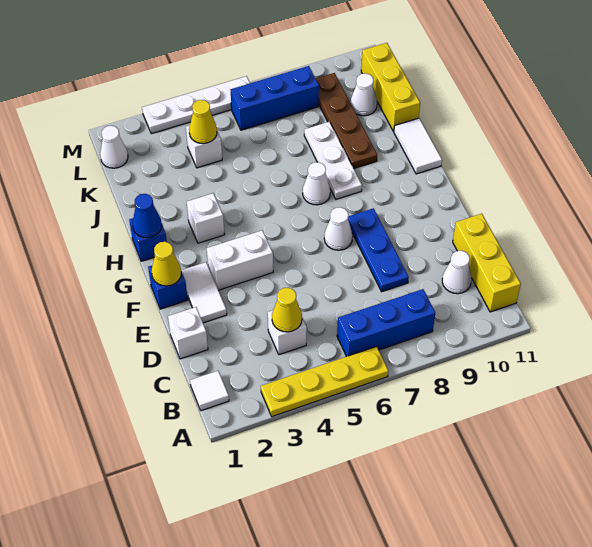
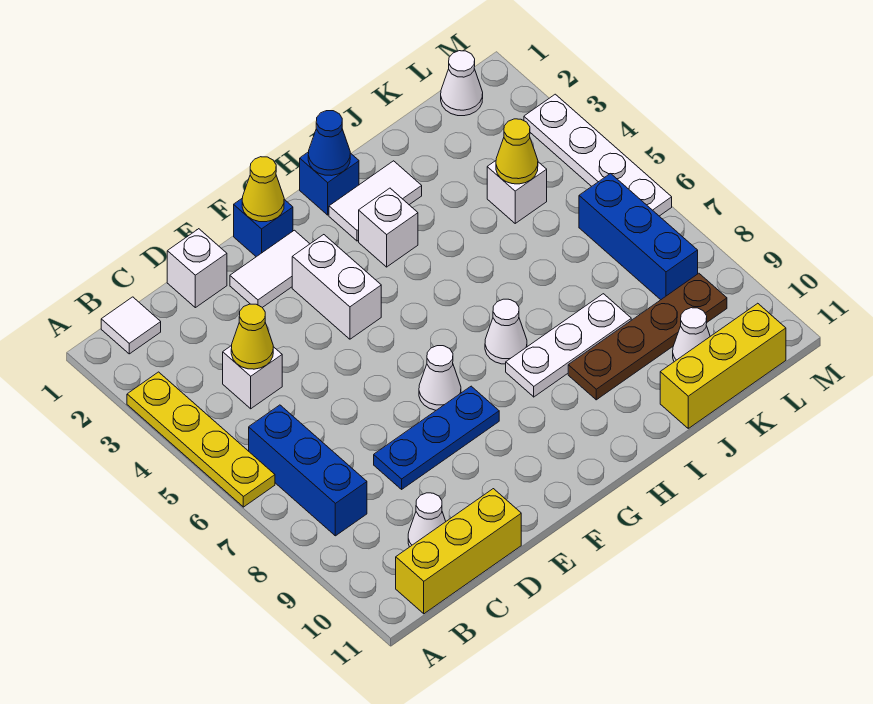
white tile H11:I11 level 1 -> white tile H2:I2 level 1

